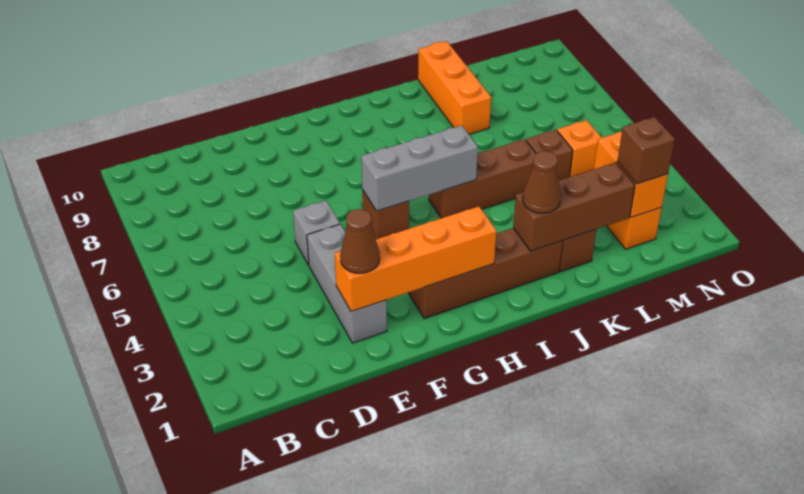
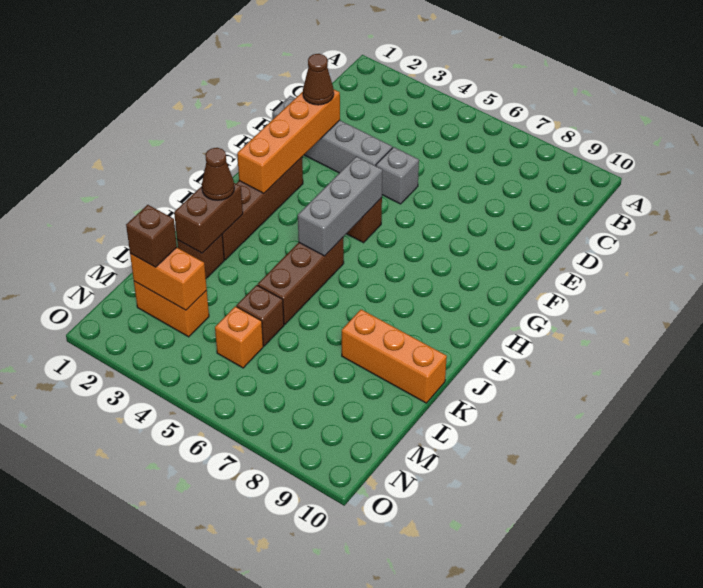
grey brick E2:E4 level 1 -> grey brick E1:E4 level 1
brown brick J2:L2 level 2 -> brown brick J2:K2 level 2

